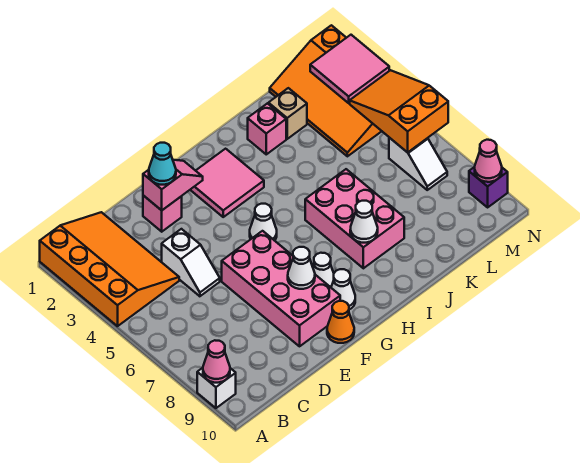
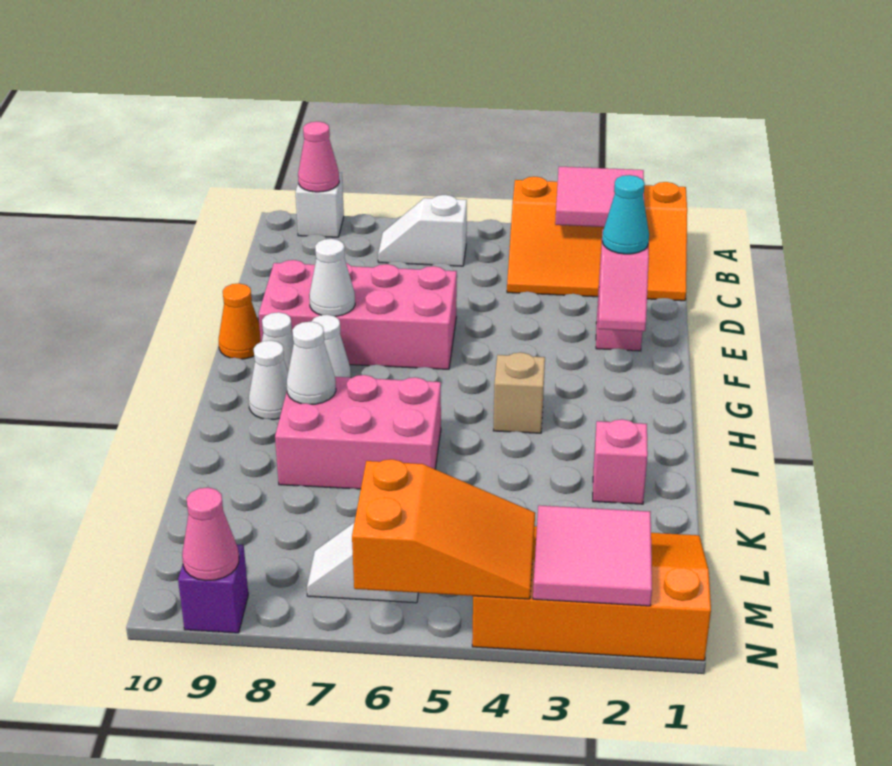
white slope D4:D5 level 1 top 4 -> white slope B6:B7 level 1 top 6
pink tile G2:H3 level 1 -> pink tile A2:B3 level 2
white cone G5 level 1 -> white cone H9 level 1
tan brick K2 level 1 -> tan brick H4 level 1

